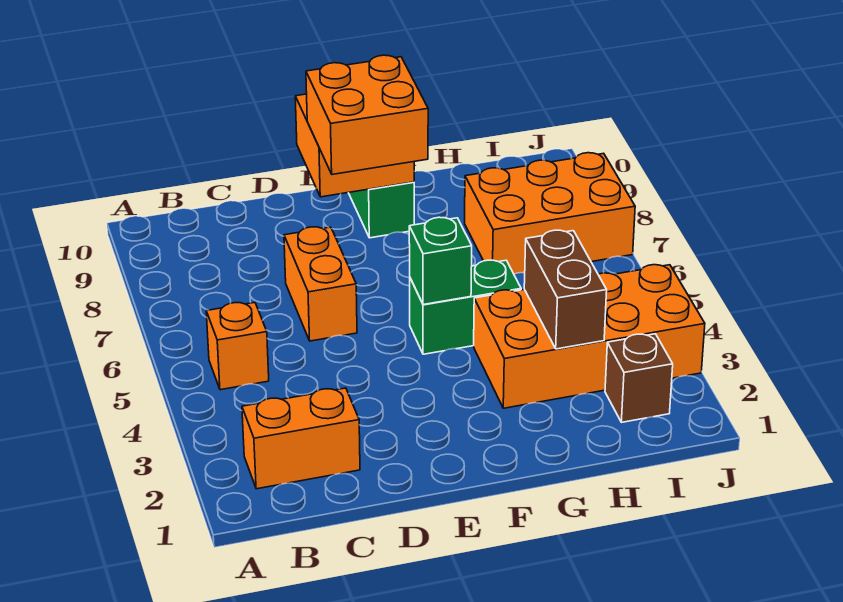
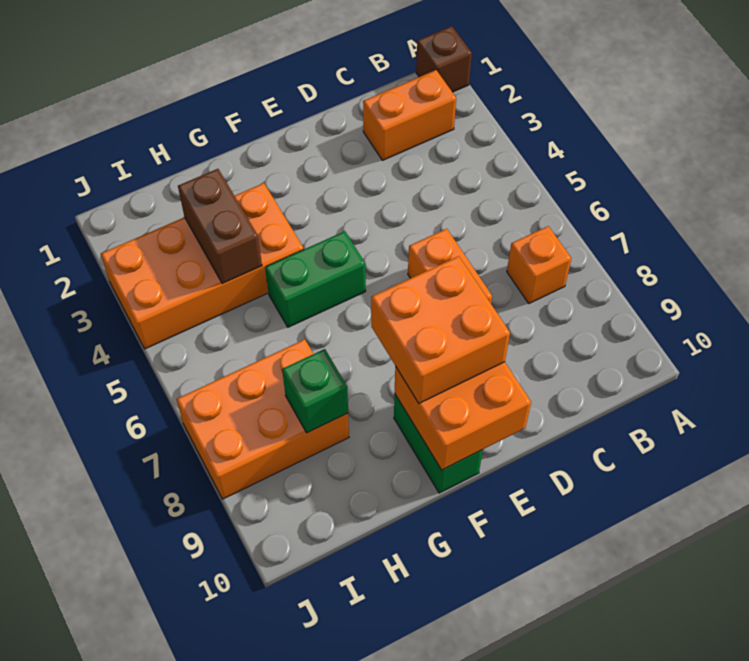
orange brick B5 level 1 -> orange brick B7 level 1
green brick F5 level 2 -> green brick H8 level 2
brown brick I2 level 1 -> brown brick A1 level 1

